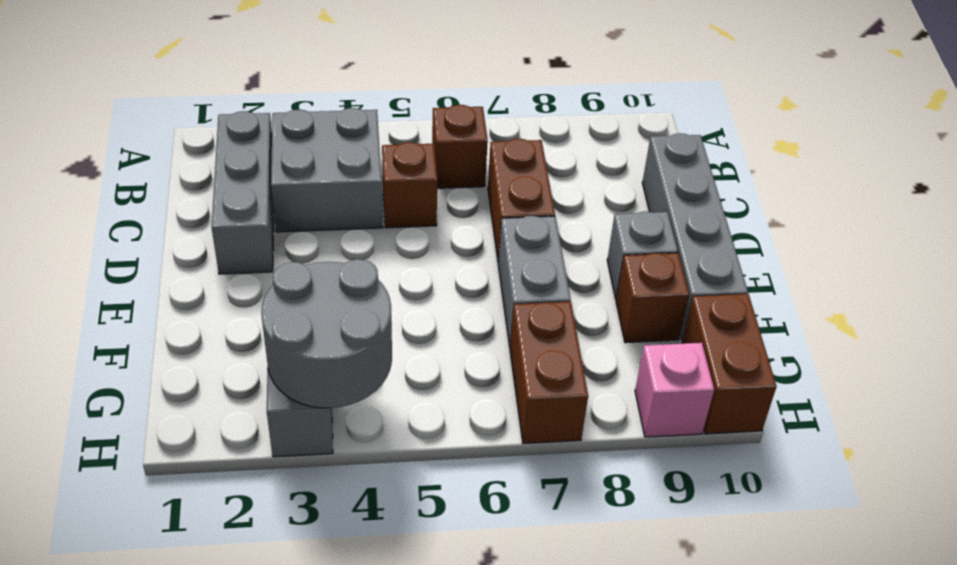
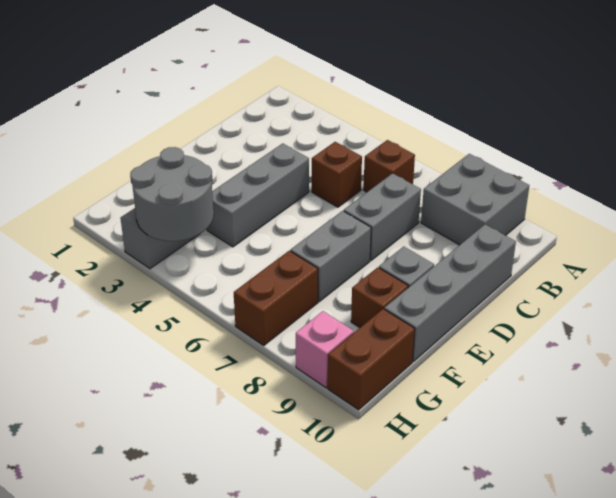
grey brick B2:D2 level 1 -> grey brick D4:F4 level 1
grey brick B3:C4 level 1 -> grey brick A8:B9 level 1
brown brick C7:D7 level 1 -> grey brick C7:D7 level 1

